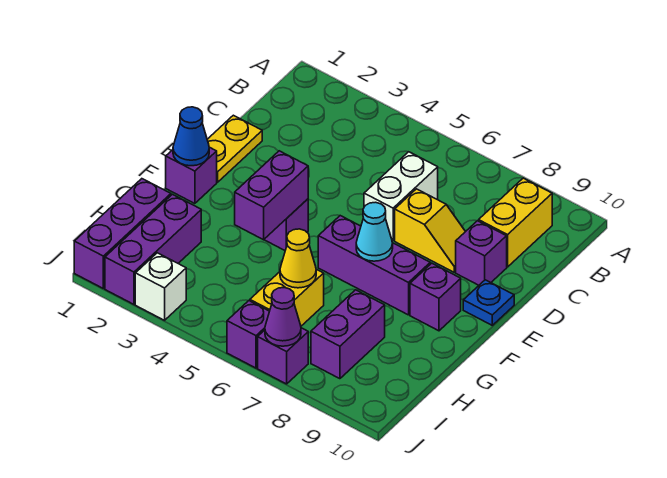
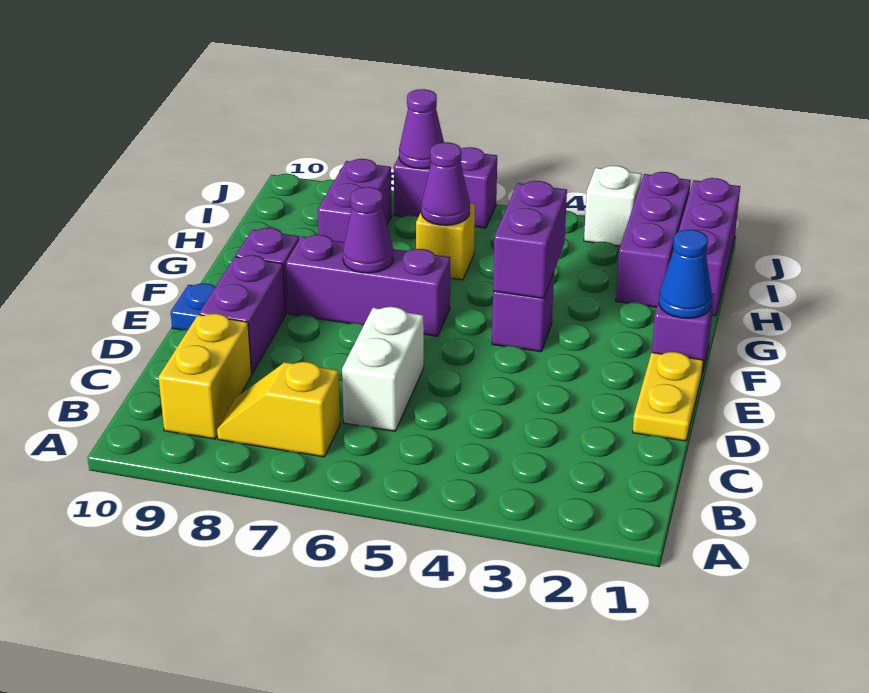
yellow slope D7:D8 level 1 top 7 -> yellow slope B7:B8 level 1 top 7
purple brick D9 level 1 -> purple brick D9:E9 level 1
cyan cone F7 level 2 -> purple cone F7 level 2
yellow brick H6:I6 level 1 -> yellow brick H6 level 1
yellow cone H6 level 2 -> purple cone H6 level 2

